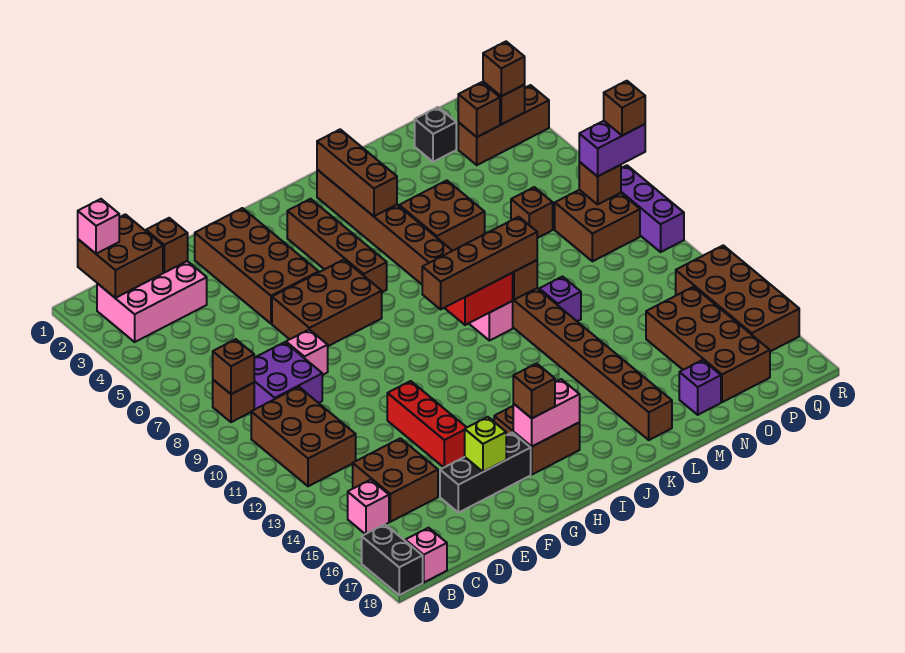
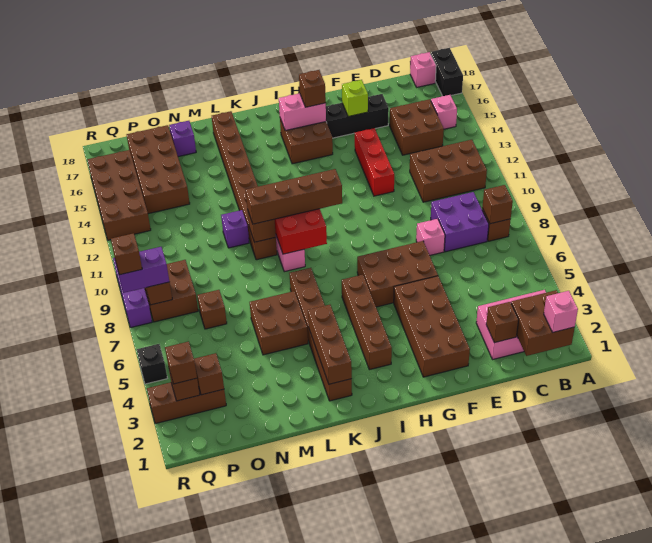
brown brick B10:C12 level 1 -> brown brick B11:D12 level 1
black brick O2 level 1 -> black brick R5 level 1

